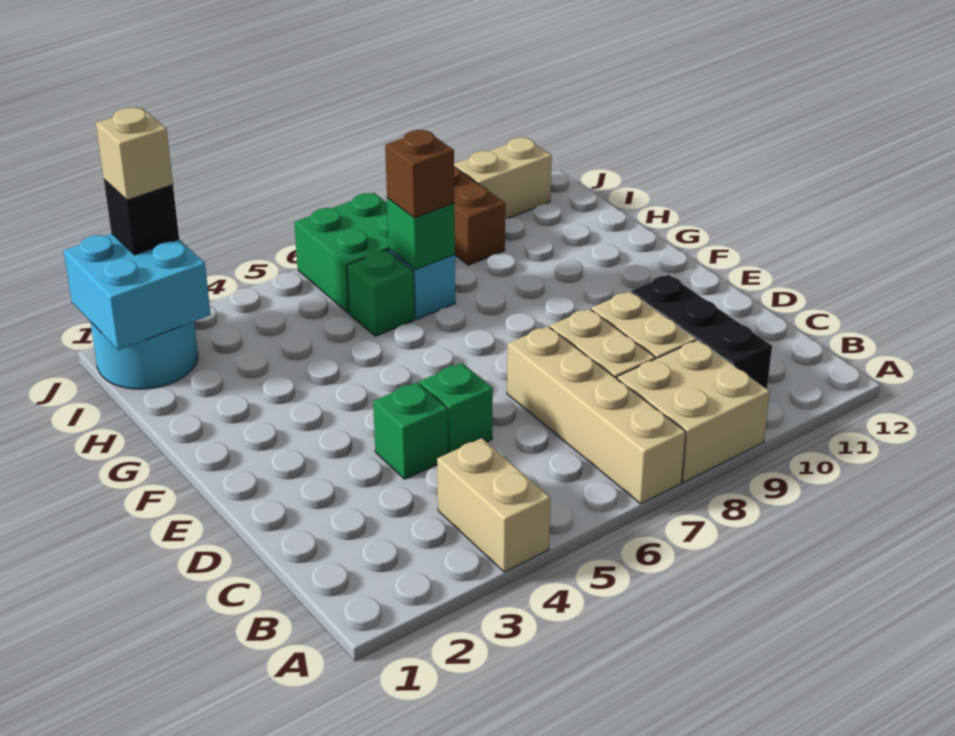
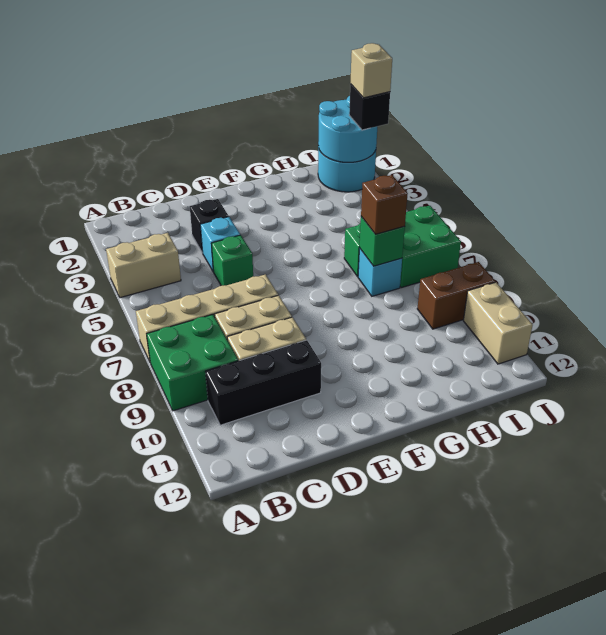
tan brick A8:B9 level 1 -> green brick A8:B9 level 1
none -> black brick D3 level 1
green brick D4 level 1 -> cyan brick D4 level 1
cyan brick I1:J2 level 2 -> cyan round brick I1:J2 level 2

